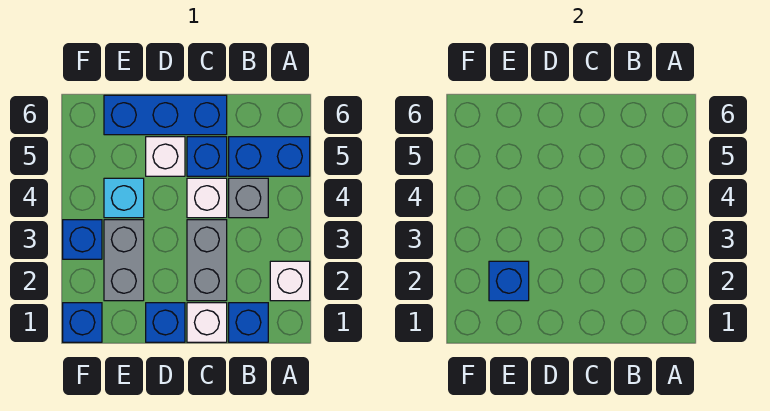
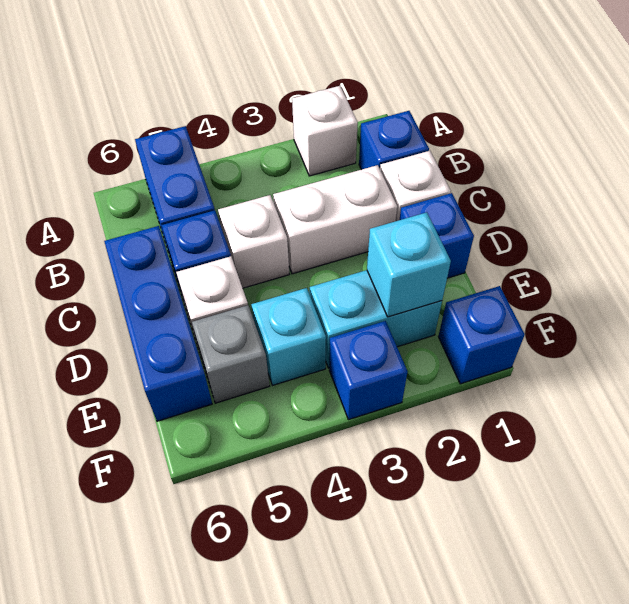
grey brick B4 level 1 -> grey brick E5 level 1
grey brick C2:C3 level 1 -> white brick C2:C3 level 1
grey brick E2:E3 level 1 -> cyan brick E2:E3 level 1
blue brick E2 level 2 -> cyan brick E2 level 2

